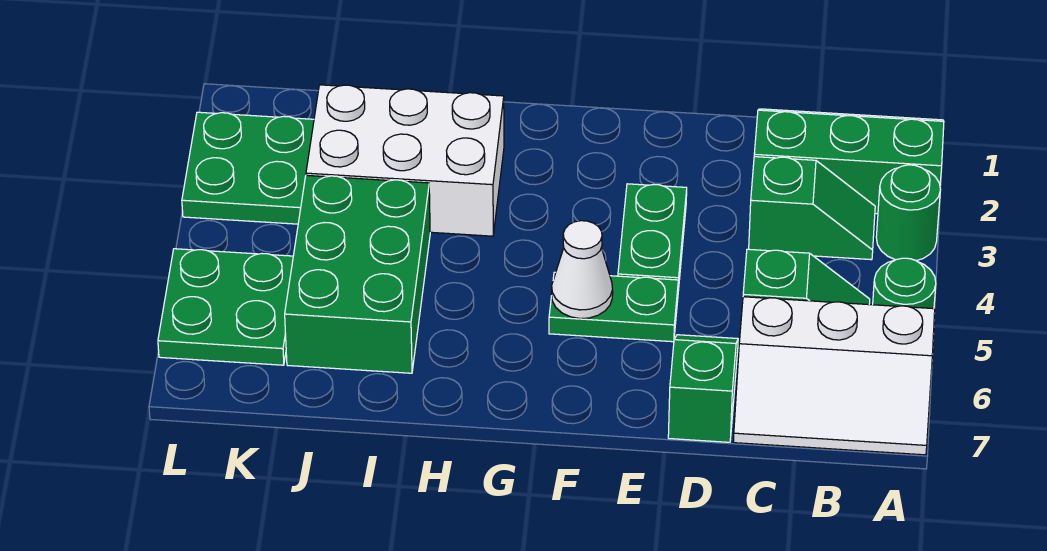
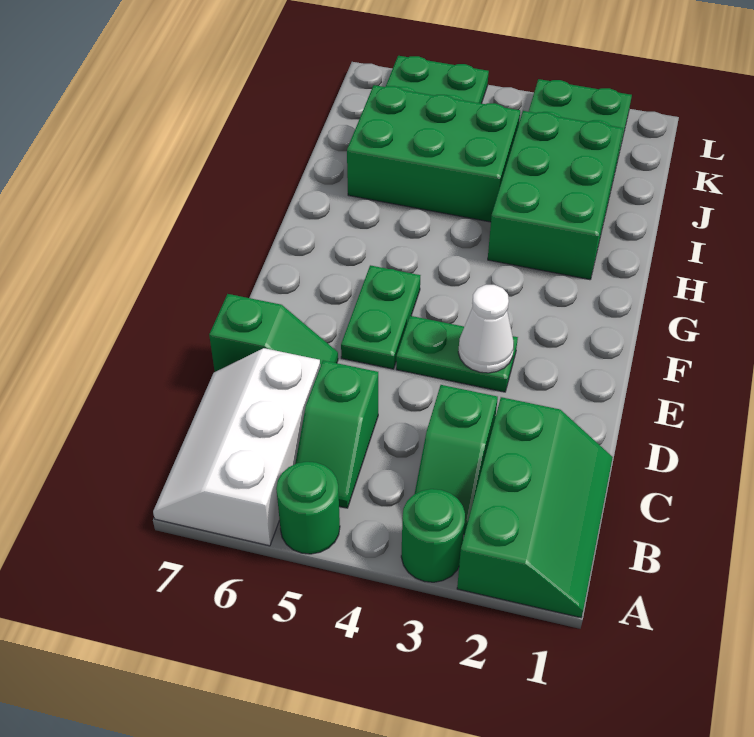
white cone F5 level 2 -> white cone E3 level 2
white brick H2:J3 level 1 -> green brick H2:J3 level 1

